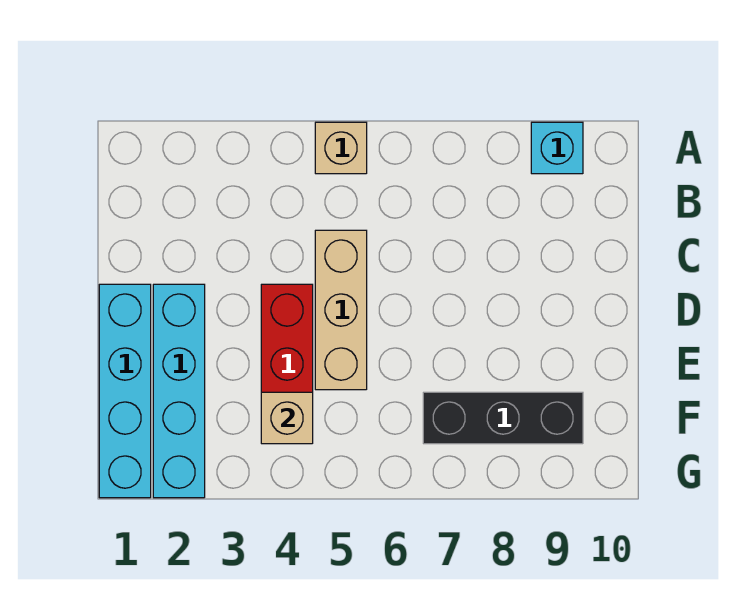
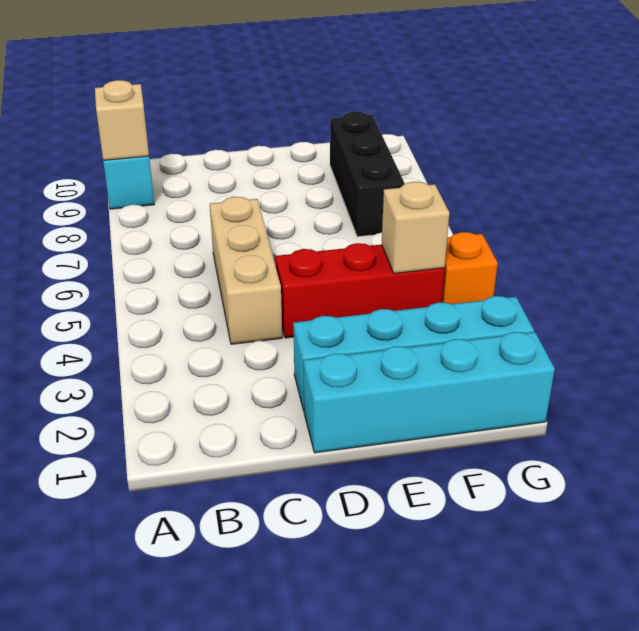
tan brick A5 level 1 -> tan brick A9 level 2
tan brick C5:E5 level 1 -> tan brick C4:C6 level 1
none -> orange brick G4 level 1

